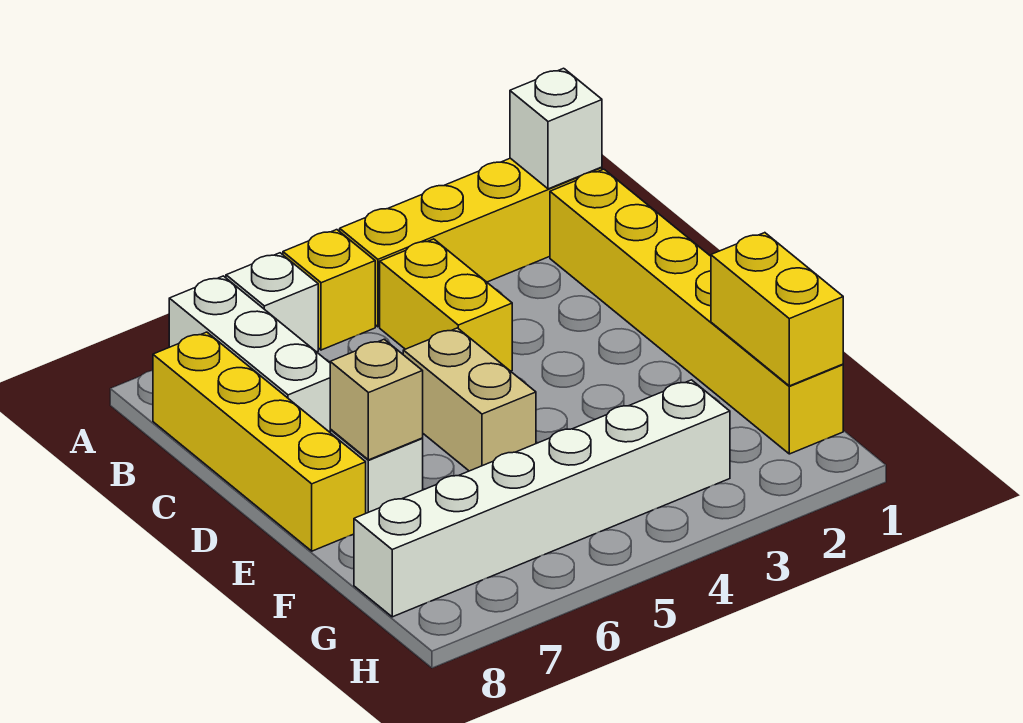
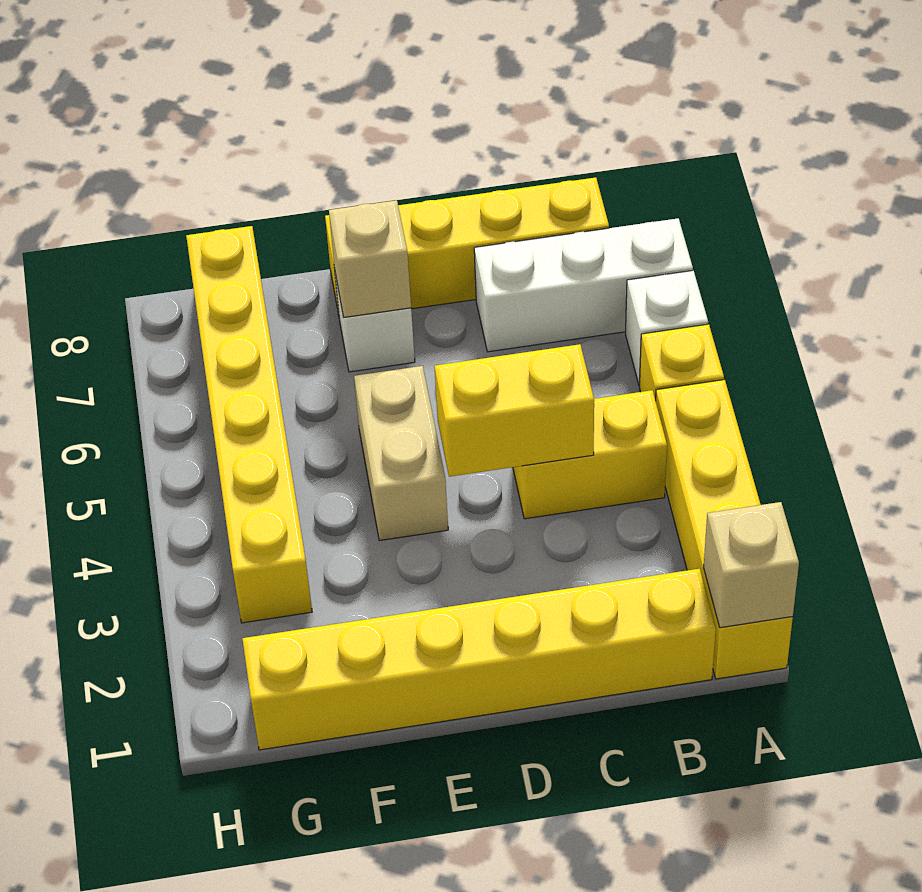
white brick A1 level 2 -> tan brick A1 level 2
tan brick D5:E5 level 1 -> tan brick E4:E5 level 1
yellow brick F1:G1 level 2 -> yellow brick C4:D4 level 2
white brick G3:G8 level 1 -> yellow brick G3:G8 level 1

